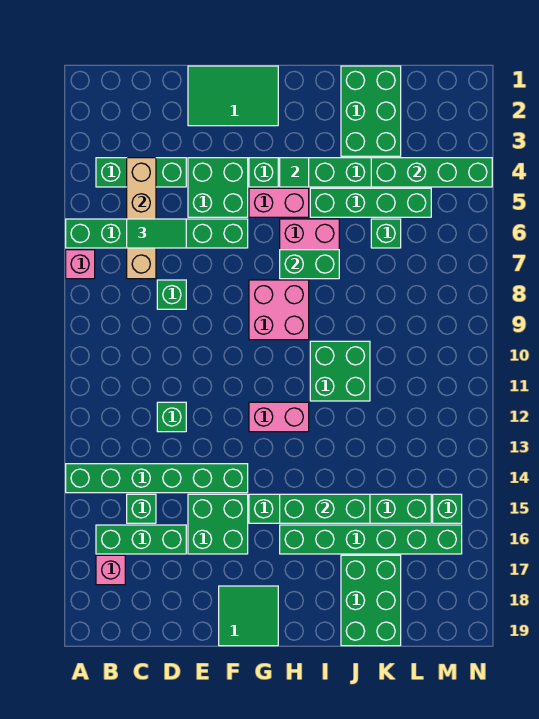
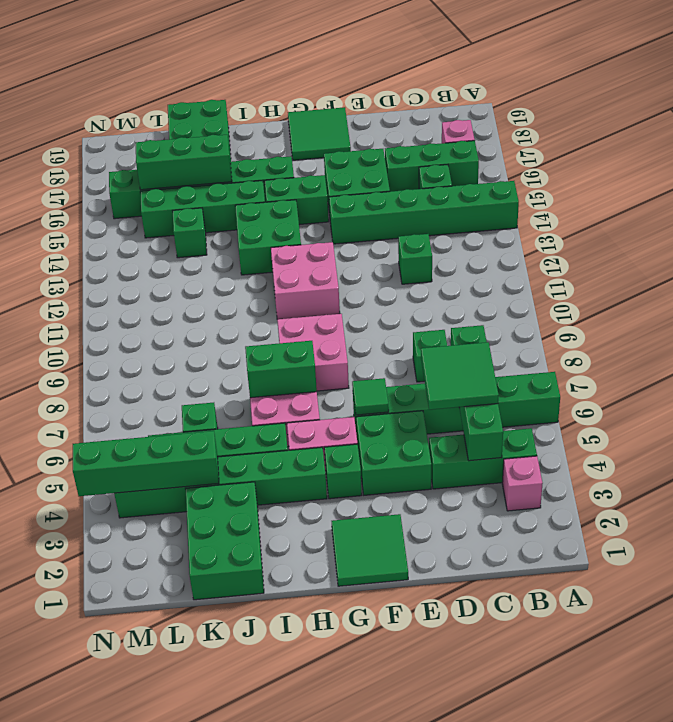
pink brick A7 level 1 -> pink brick B3 level 1
tan brick C4:C7 level 2 -> green brick C4:C7 level 2
green tile C6:D6 level 3 -> green tile C5:D6 level 3
green tile E1:G2 level 1 -> green tile F1:G2 level 1
pink brick G12:H12 level 1 -> pink brick G11:H12 level 1
green tile H4 level 2 -> green tile F6 level 2
green brick H15:J15 level 2 -> green brick J16:L16 level 2
green brick I10:J11 level 1 -> green brick H13:I14 level 1
green brick M15 level 1 -> green brick K14 level 1

